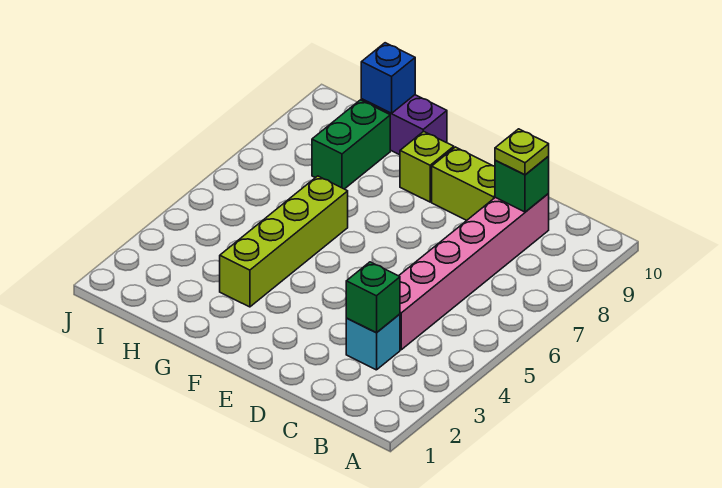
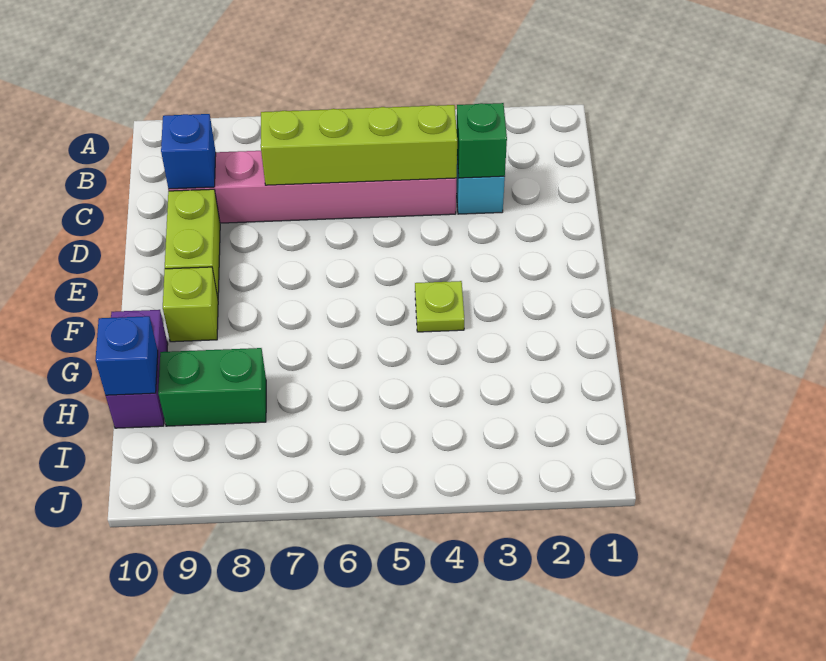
green brick C9 level 2 -> blue brick C9 level 2
lime plate C9 level 3 -> lime plate F4 level 1
lime brick G3:G6 level 1 -> lime brick C4:C7 level 2

